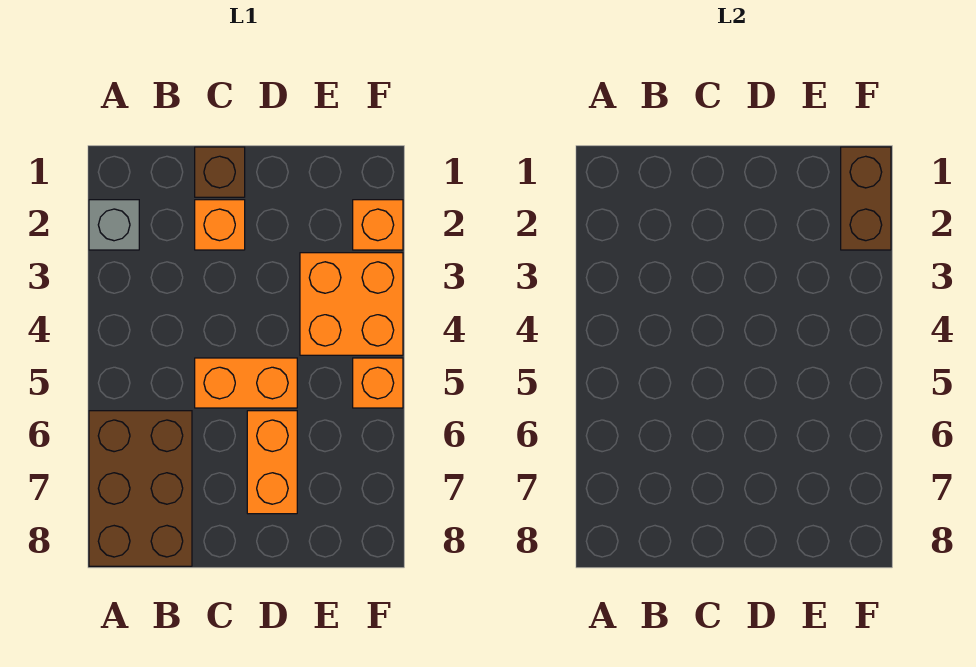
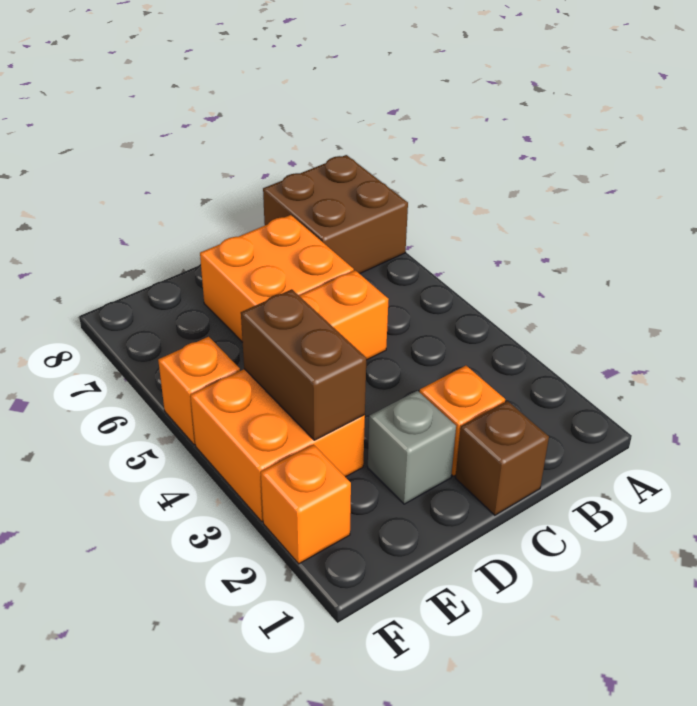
grey brick A2 level 1 -> grey brick D2 level 1
brown brick A6:B8 level 1 -> brown brick A7:B8 level 1
orange brick D6:D7 level 1 -> orange brick C6:D7 level 1
brown brick F1:F2 level 2 -> brown brick E3:E4 level 2

